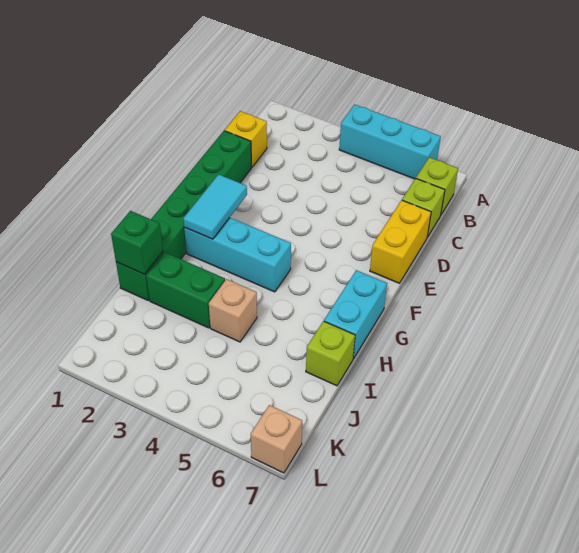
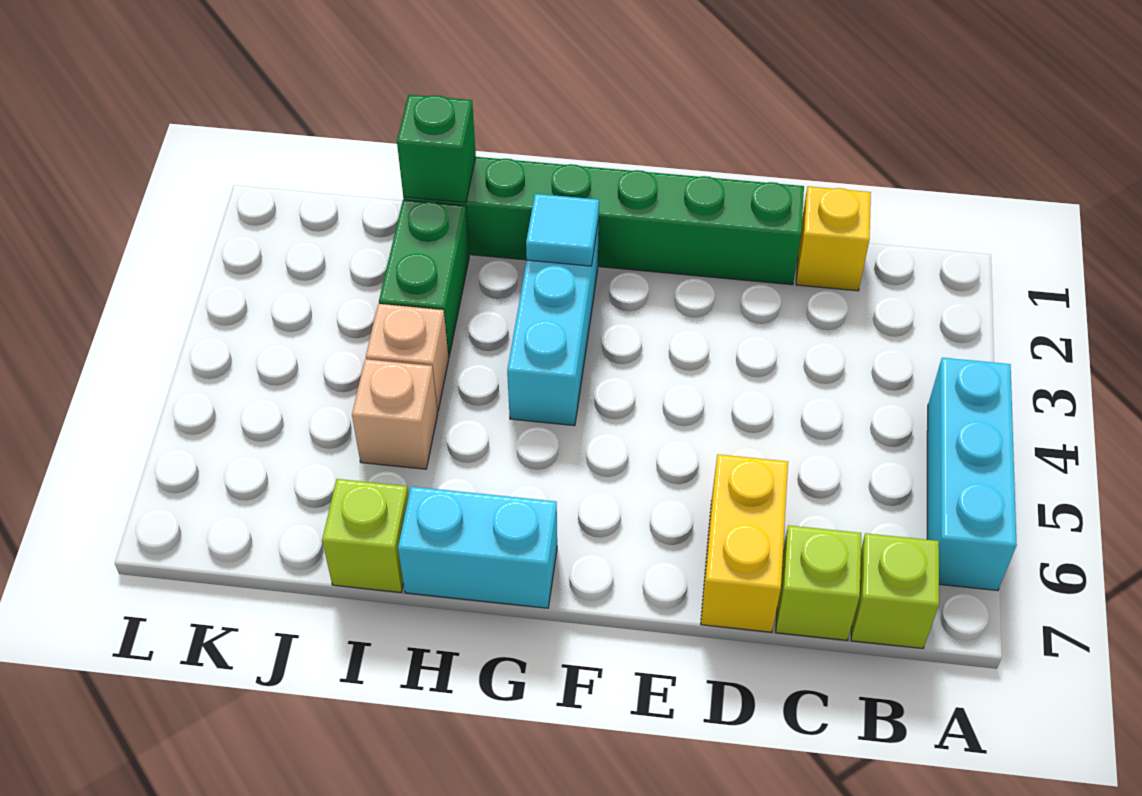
yellow brick D7:E7 level 1 -> yellow brick D6:D7 level 1
cyan tile F2:G2 level 2 -> cyan tile G2 level 2
tan brick L7 level 1 -> tan brick I5 level 1

